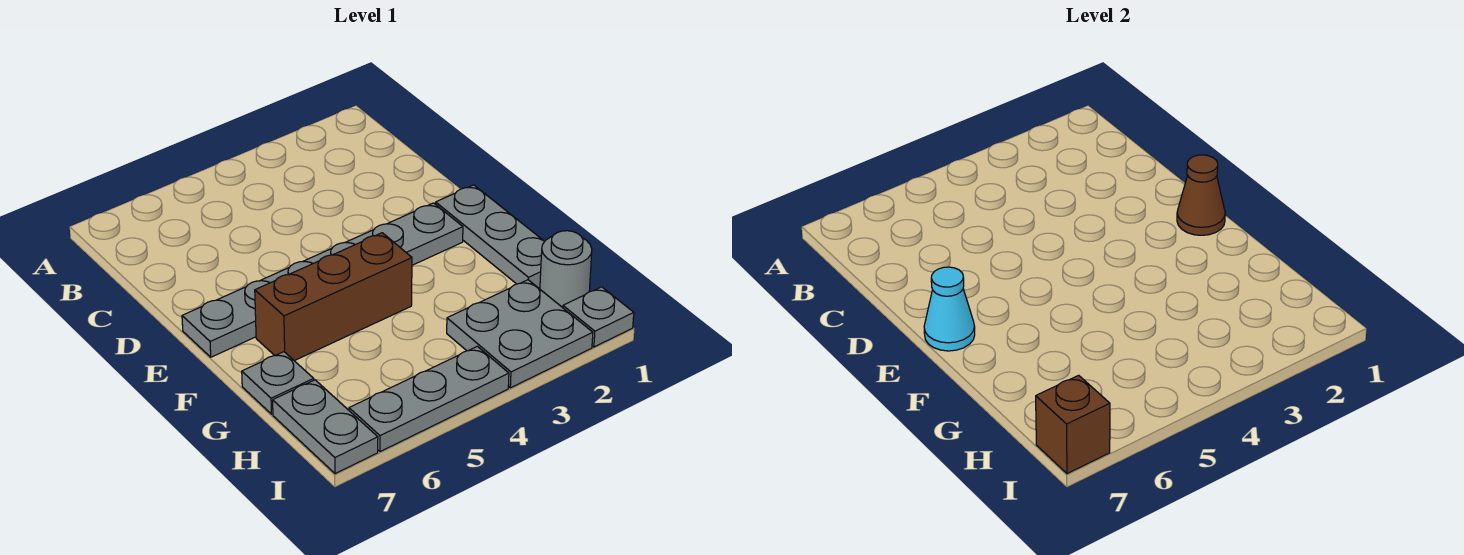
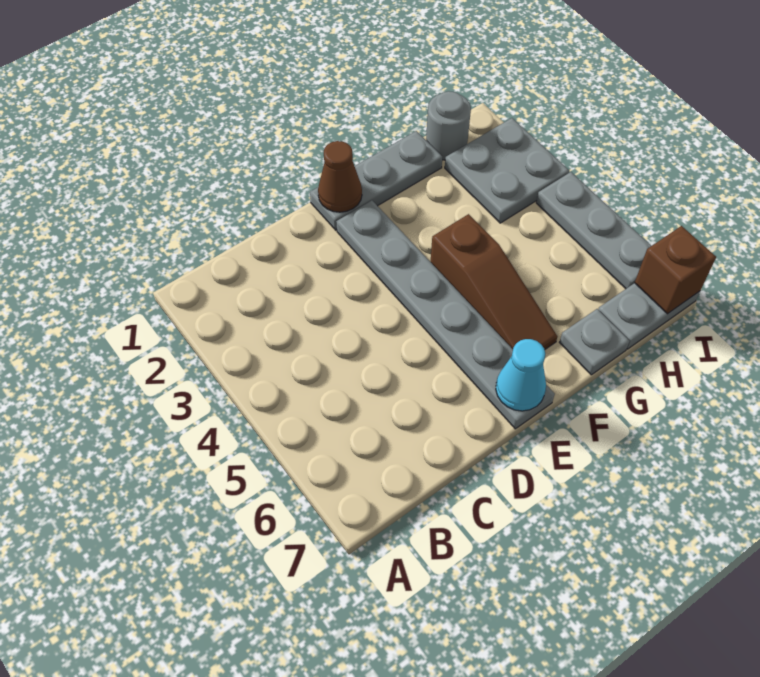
brown brick F4:F6 level 1 -> brown slope F4:F6 level 1 top 4
grey plate I1 level 1 -> none

